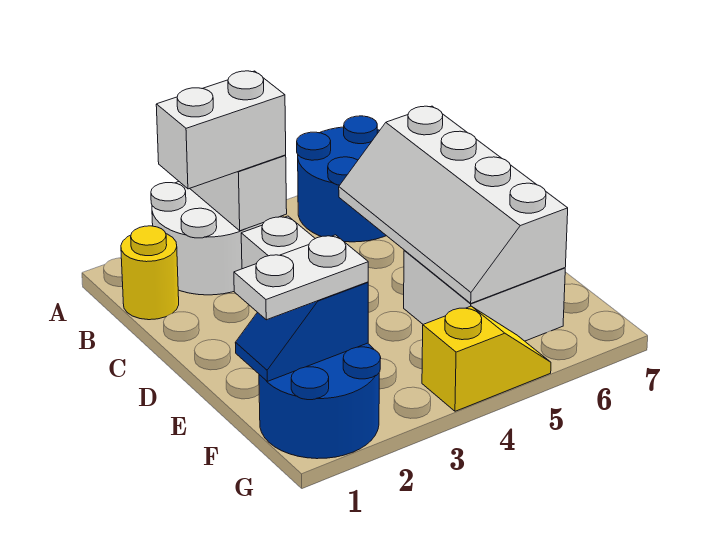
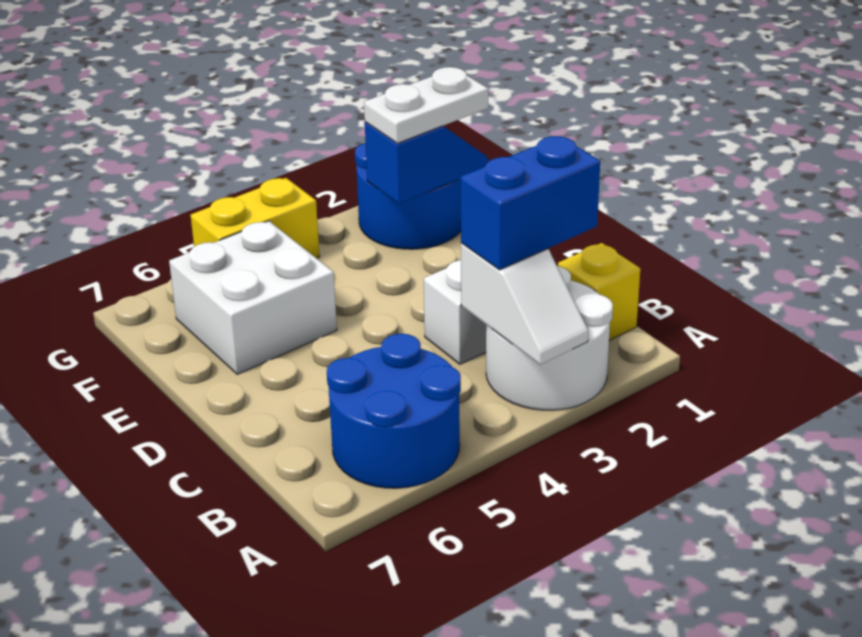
yellow round brick B1 level 1 -> yellow brick B1 level 1
white brick B2:B3 level 3 -> blue brick B2:B3 level 3
white slope C5:F6 level 2 top 6 -> none
yellow slope G4:G5 level 1 top 4 -> yellow brick G4:G5 level 1

